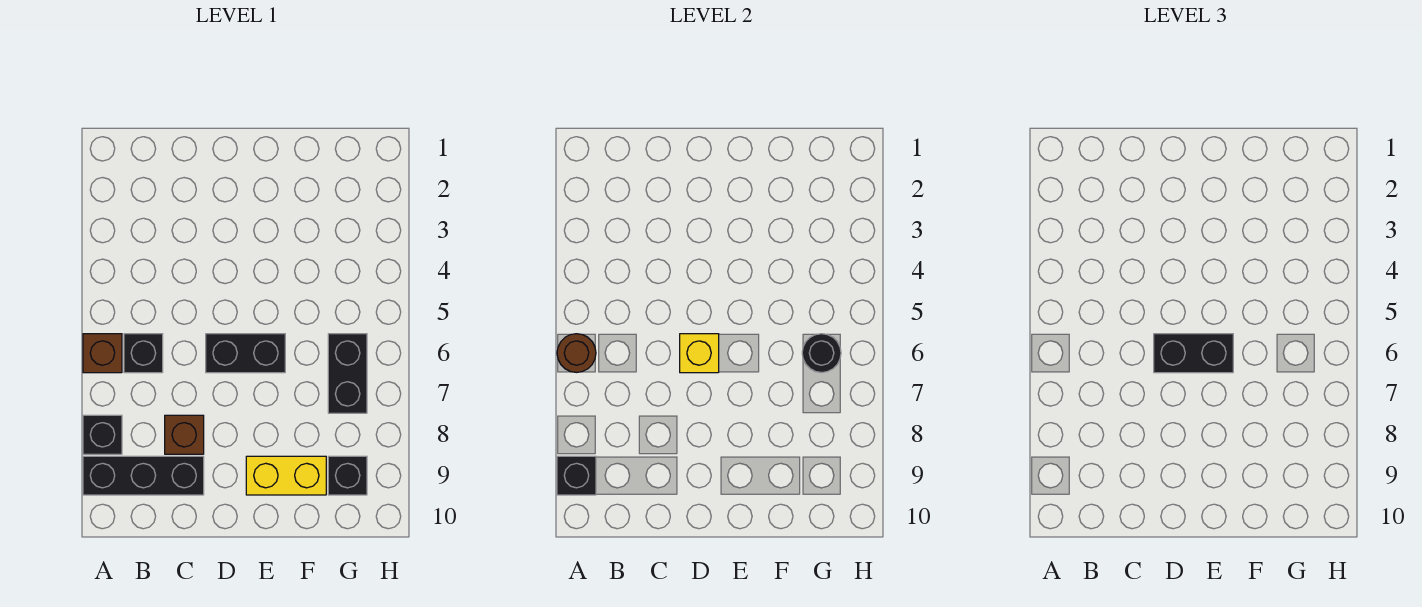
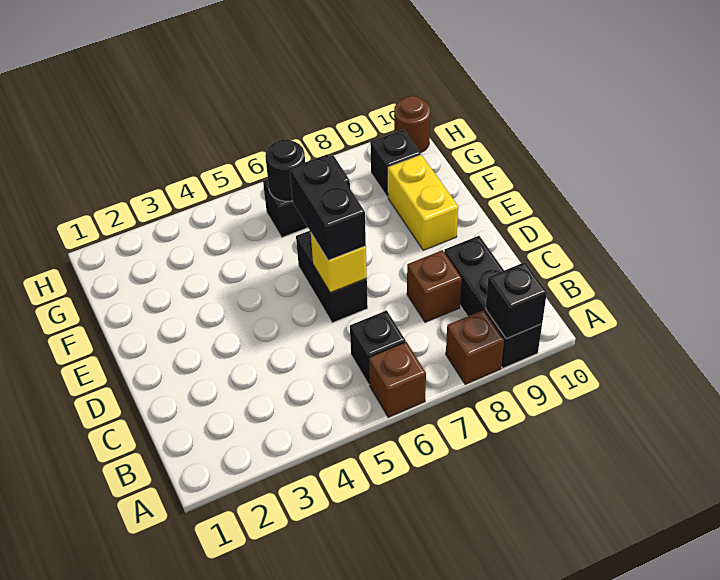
brown round brick A6 level 2 -> brown round brick H10 level 1
black brick A8 level 1 -> brown brick A8 level 1

